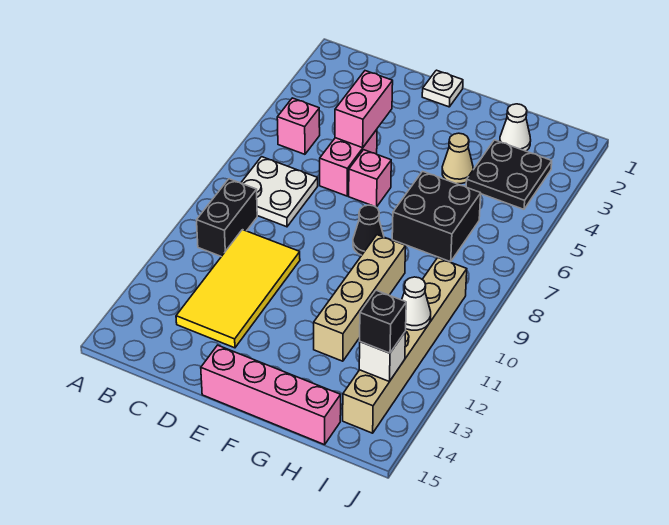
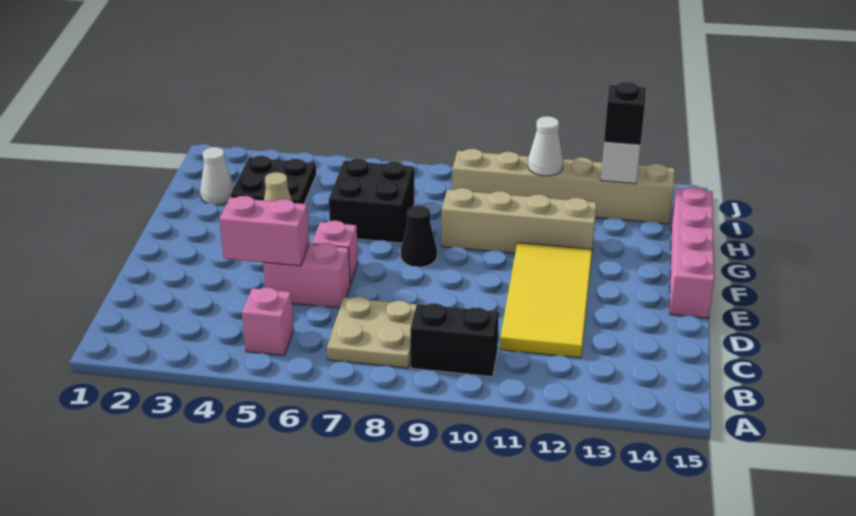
white plate B7:C8 level 1 -> tan plate B7:C8 level 1
yellow tile C10:D13 level 1 -> yellow tile C11:F12 level 1
white plate E1 level 1 -> none

